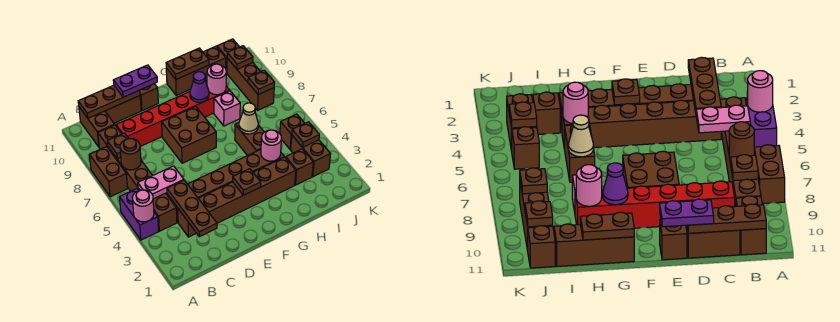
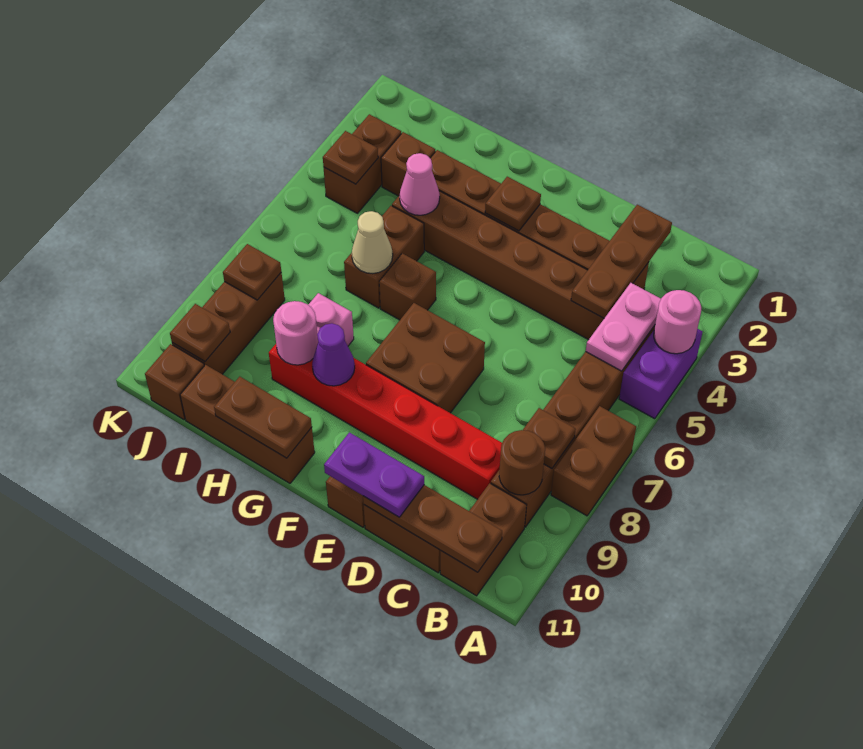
pink plate B5:C5 level 2 -> pink plate B4:B5 level 2
brown round brick B7 level 2 -> brown round brick B9 level 2
pink round brick H4 level 2 -> pink cone H4 level 2
brown brick J5 level 1 -> brown brick G6 level 1

